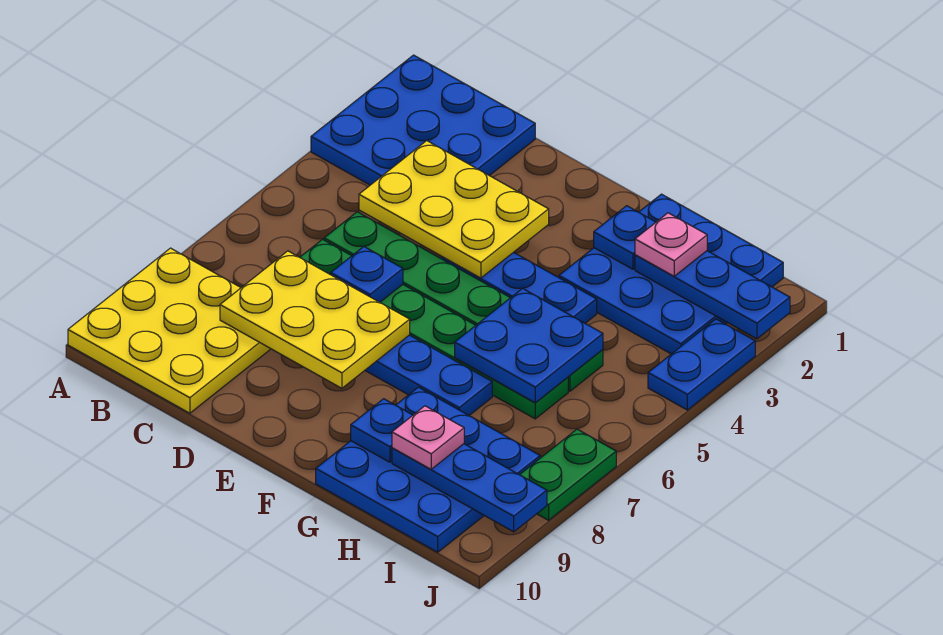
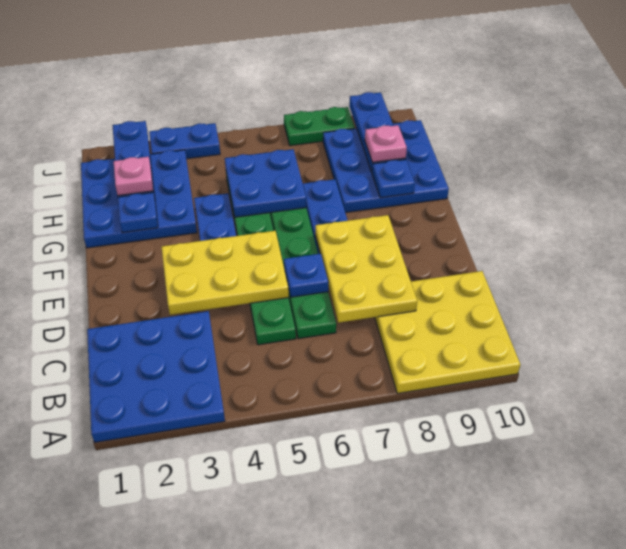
yellow plate C3:E4 level 2 -> yellow plate D3:E5 level 2

